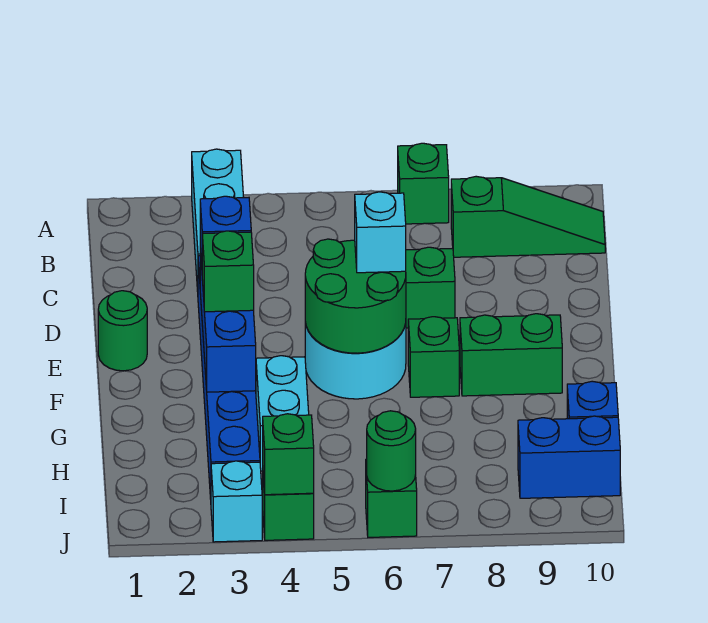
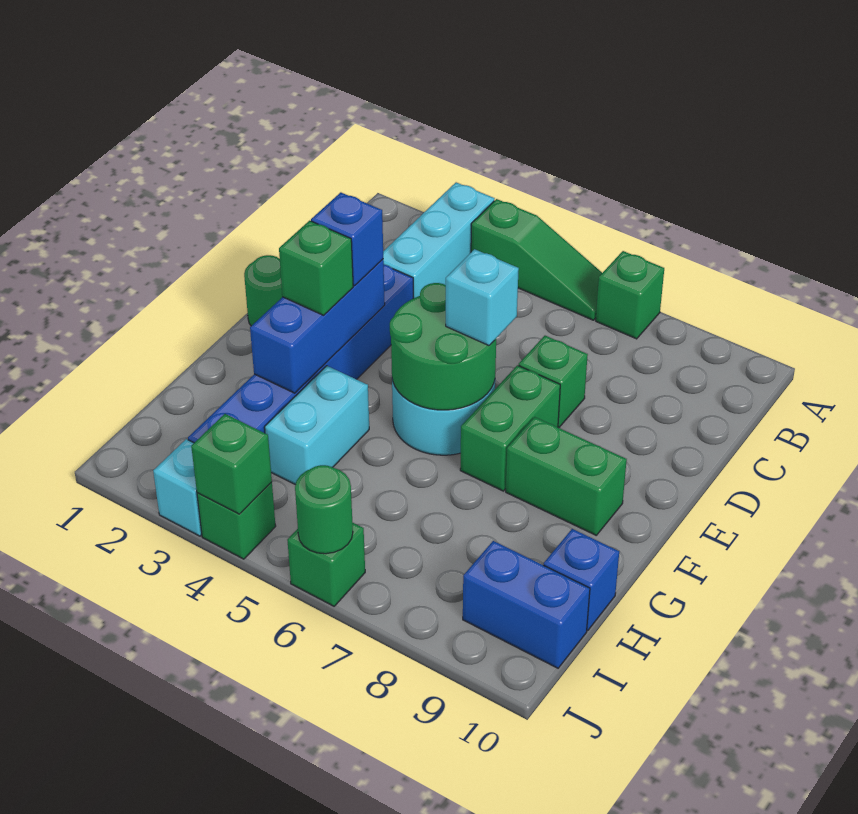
green slope B8:B10 level 1 top 8 -> green slope A4:A6 level 1 top 4
green brick F7 level 1 -> green brick E7:F7 level 1

